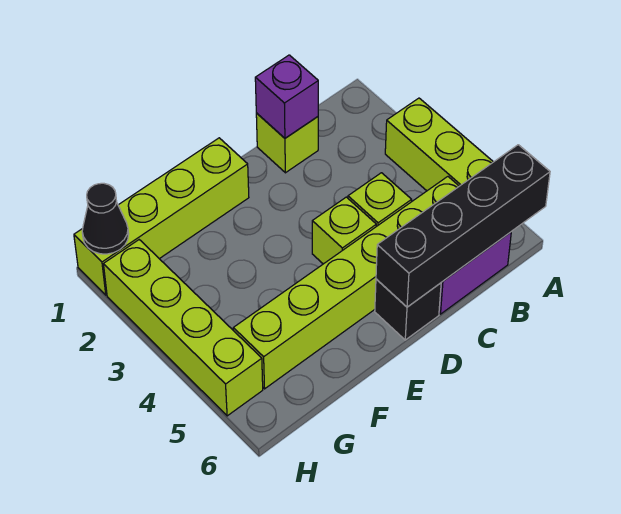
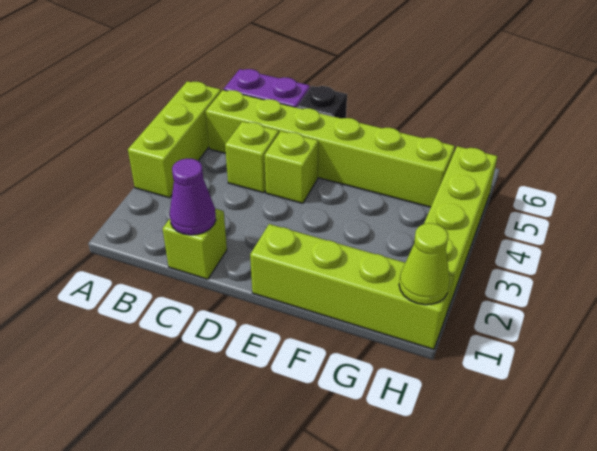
black brick A6:D6 level 2 -> none
purple brick C1 level 2 -> purple cone C1 level 2
black cone H1 level 2 -> lime cone H1 level 2

